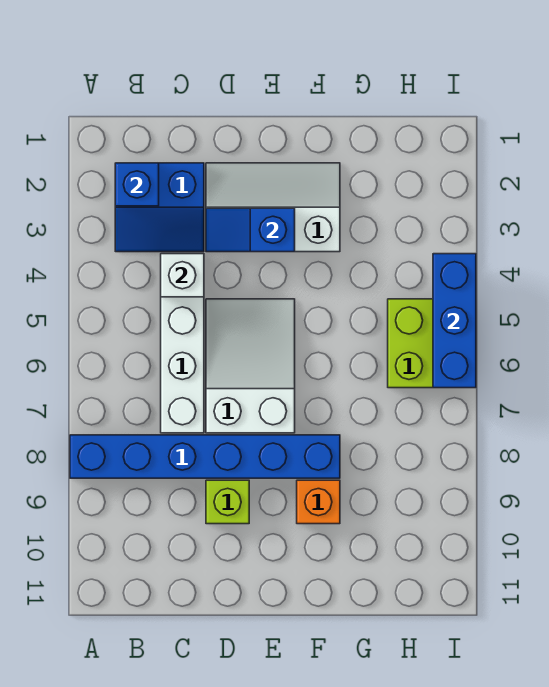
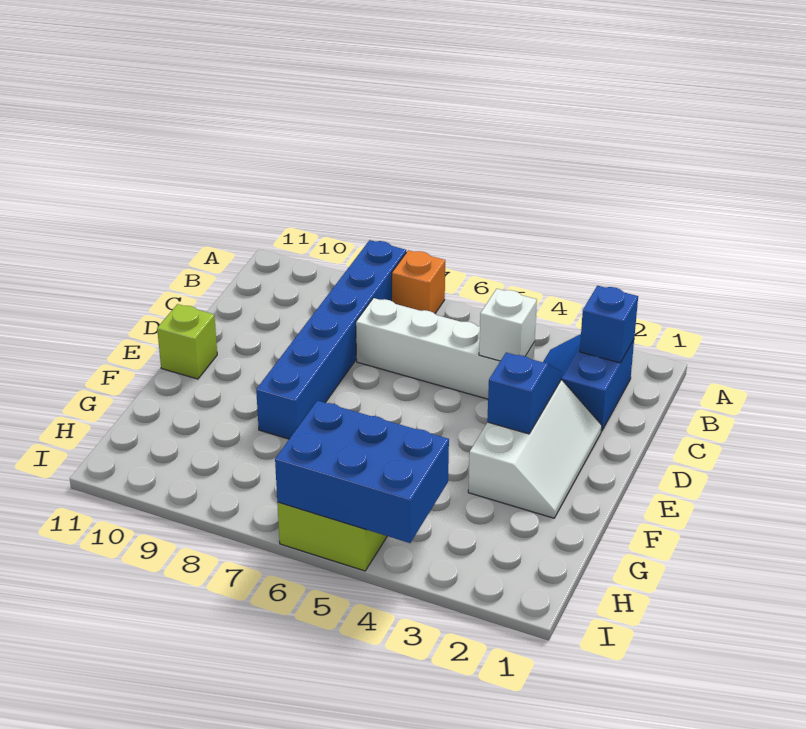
white slope D5:E7 level 1 top 7 -> none
lime brick D9 level 1 -> lime brick E11 level 1
orange brick F9 level 1 -> orange brick A7 level 1
blue brick I4:I6 level 2 -> blue brick H4:I6 level 2

